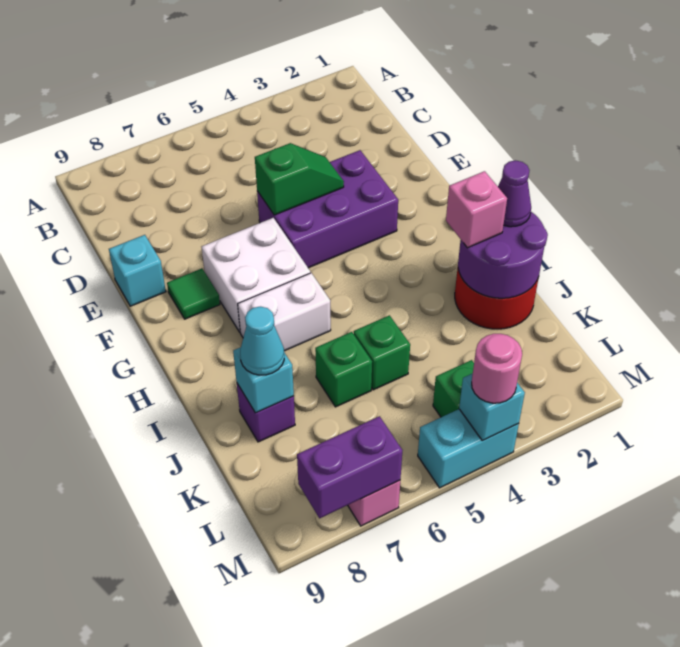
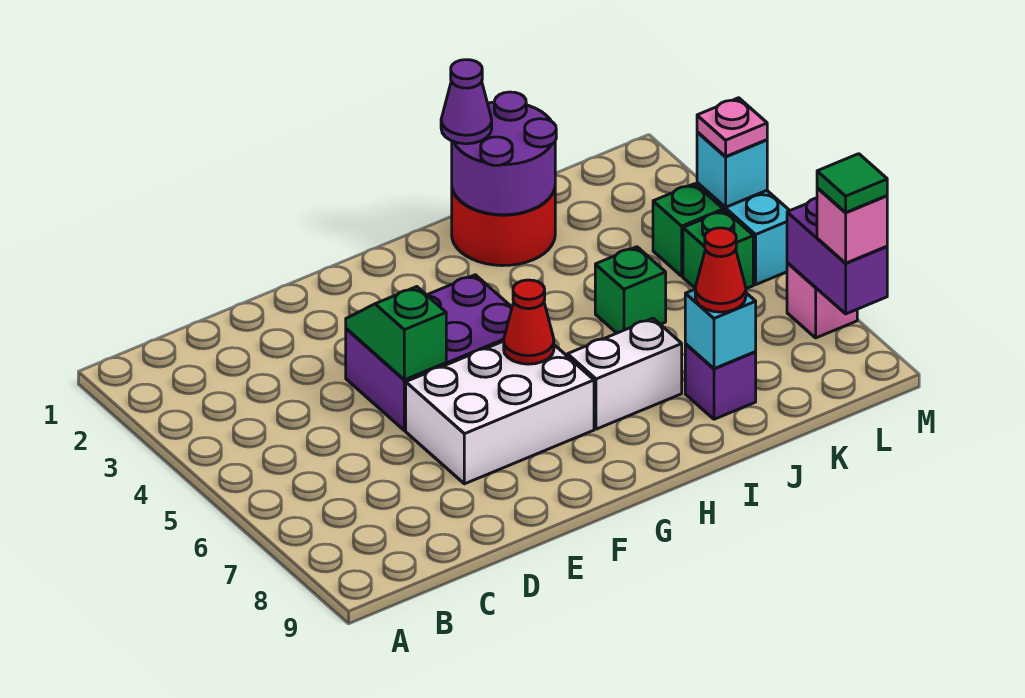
purple brick E3:F5 level 1 -> purple brick E4:G5 level 1
cyan brick E9 level 1 -> none
white brick F6:G7 level 1 -> white brick E6:G7 level 1
green tile F8 level 1 -> green tile M8 level 4
none -> red cone G6 level 2
white brick H6:H7 level 1 -> white brick H7:I7 level 1
pink brick I2 level 3 -> pink brick M8 level 3
green brick J6 level 1 -> green brick L5 level 1
cyan cone J8 level 3 -> red cone J8 level 3
pink round brick M4 level 3 -> pink plate M4 level 3

